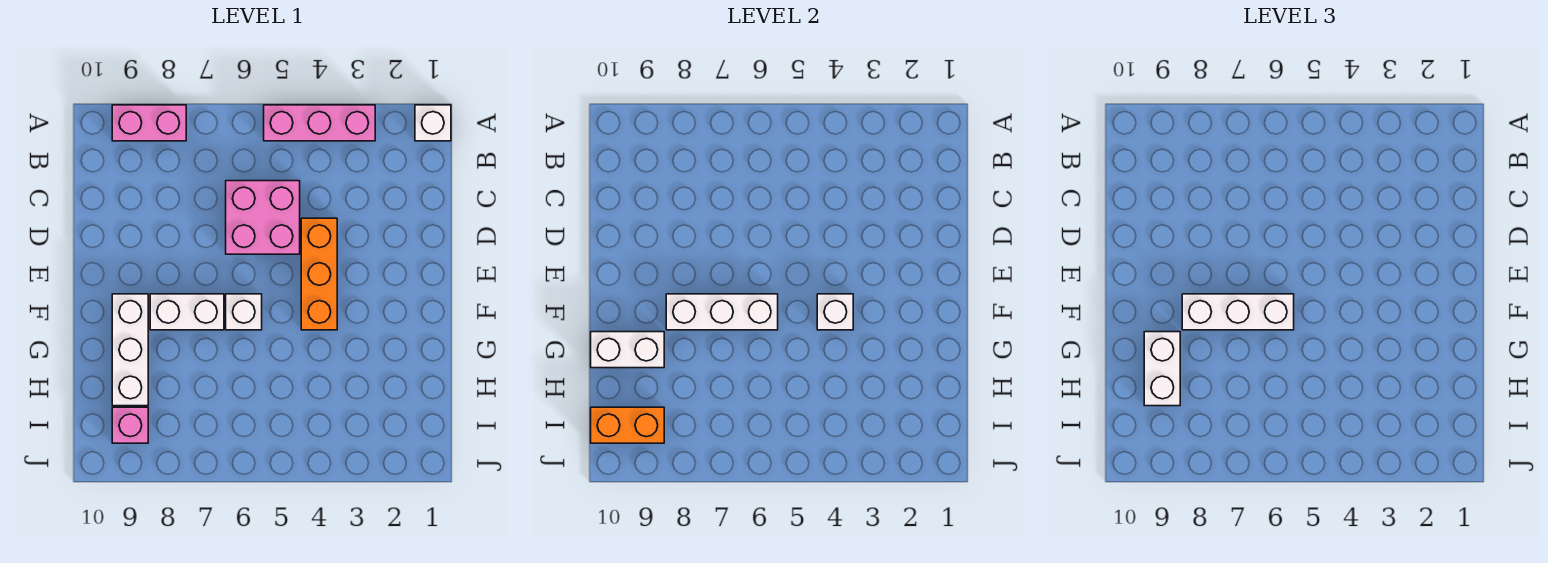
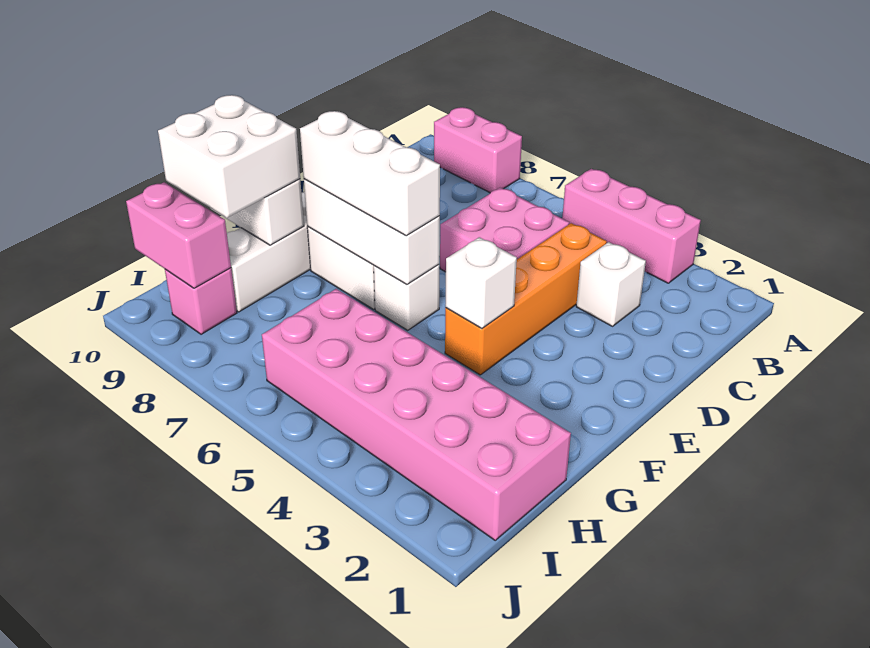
white brick A1 level 1 -> white brick C3 level 1
orange brick D4:F4 level 1 -> orange brick C4:F4 level 1
white brick G9:H9 level 3 -> white brick G9:H10 level 3
none -> pink brick H1:I6 level 1
orange brick I9:I10 level 2 -> pink brick I9:I10 level 2

